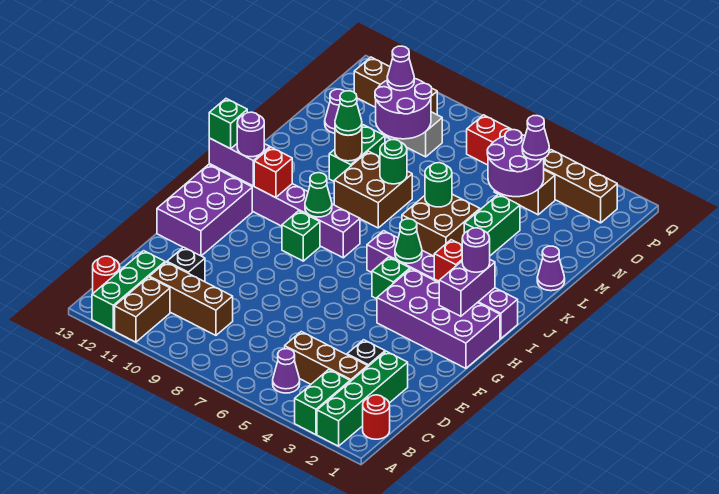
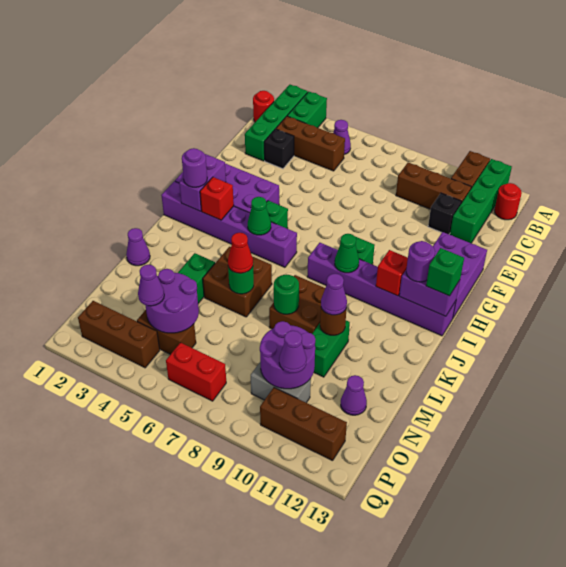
green brick A12:C12 level 1 -> green brick A12:D12 level 1
none -> red cone L6 level 3
green cone L10 level 3 -> purple cone L10 level 3

